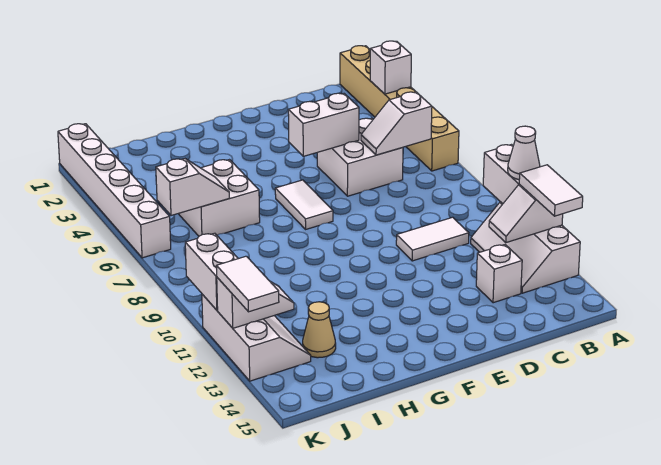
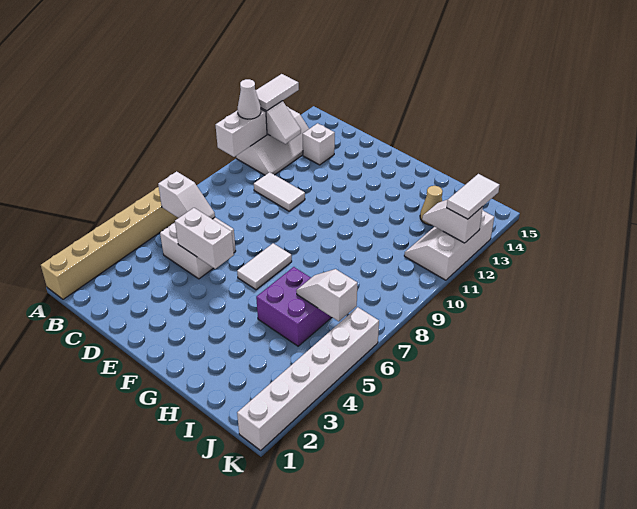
white brick A3 level 2 -> none
white brick H5:I6 level 1 -> purple brick H5:I6 level 1
white brick K10:K11 level 2 -> none

